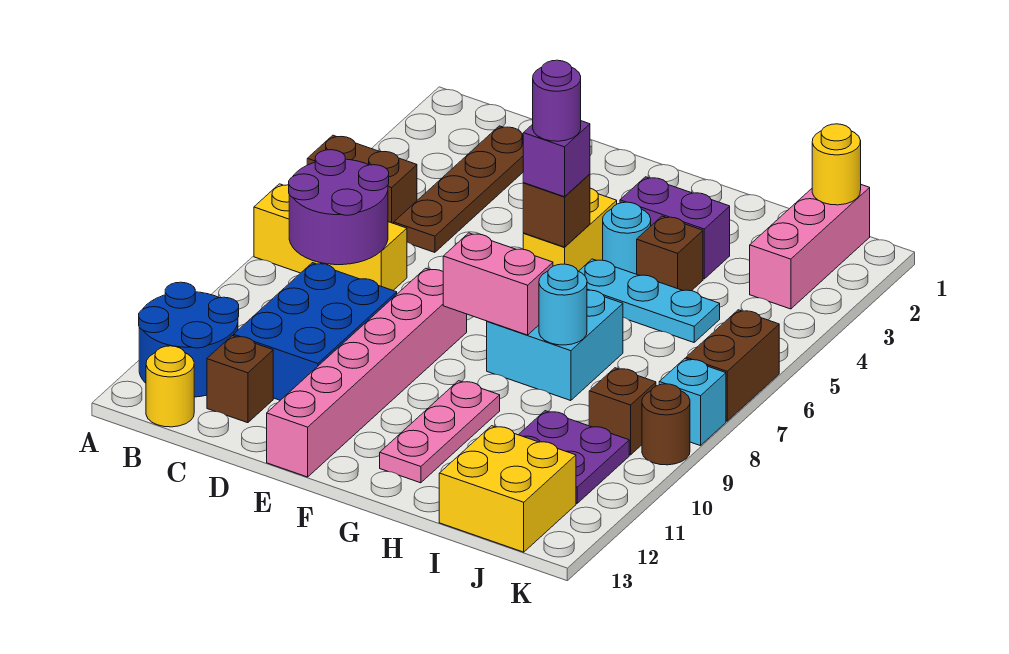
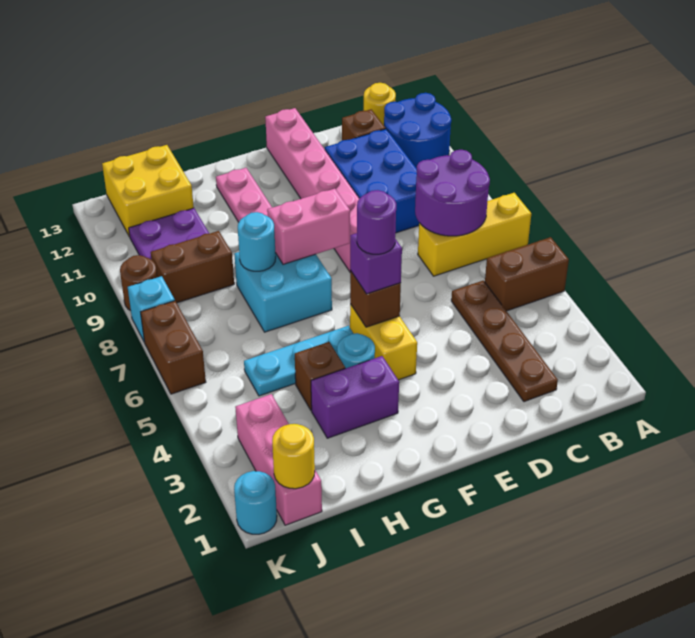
brown brick J9 level 1 -> brown brick I9:J9 level 1
none -> cyan round brick K1 level 1

